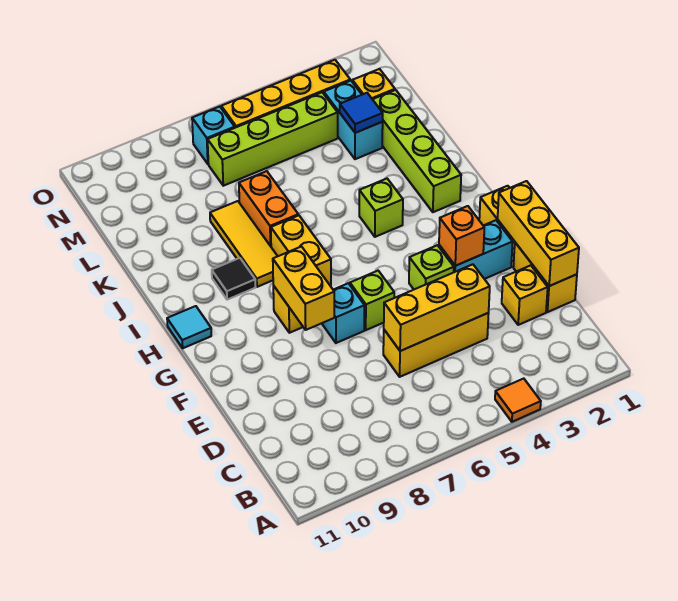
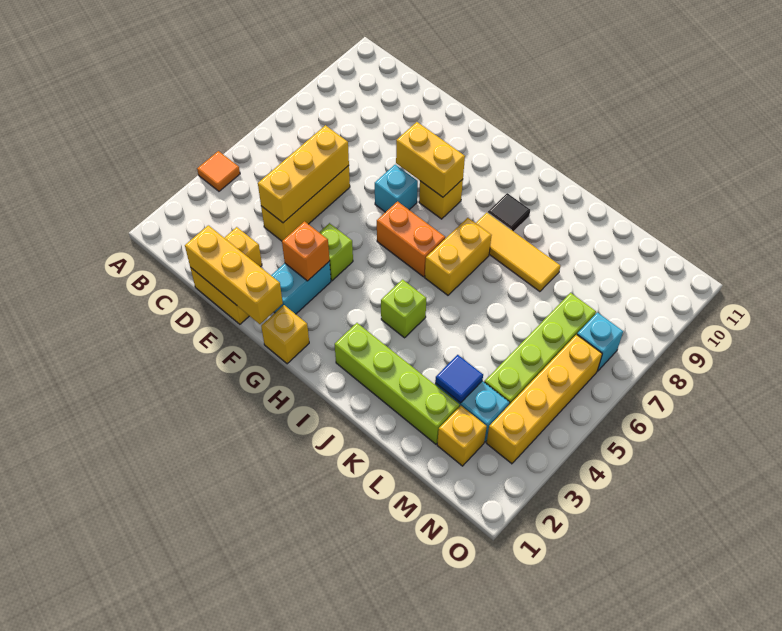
lime brick F6 level 1 -> none
yellow brick H7:I7 level 1 -> yellow brick I6:I7 level 1
cyan tile H11 level 1 -> none
orange brick J7:K7 level 1 -> orange brick G6:H6 level 1

